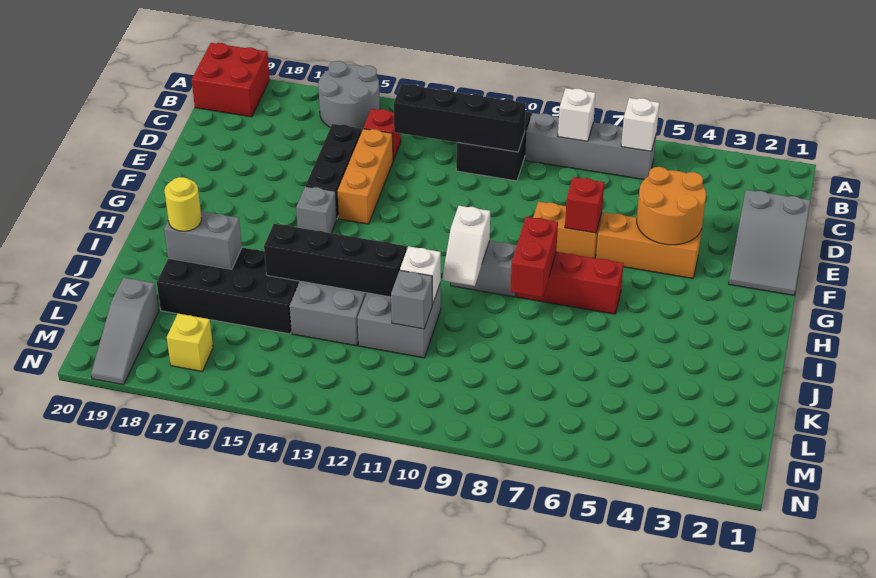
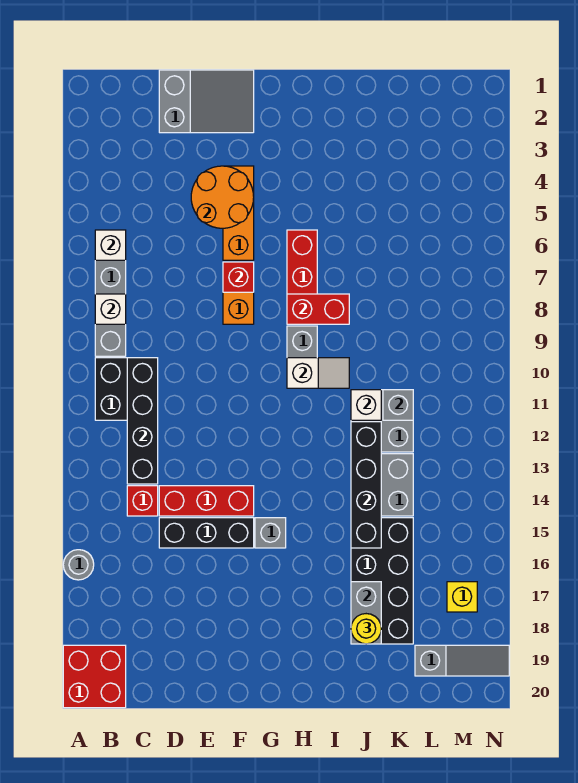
grey round brick A15:B16 level 1 -> grey round brick A16 level 1
orange brick D14:F14 level 1 -> red brick D14:F14 level 1

